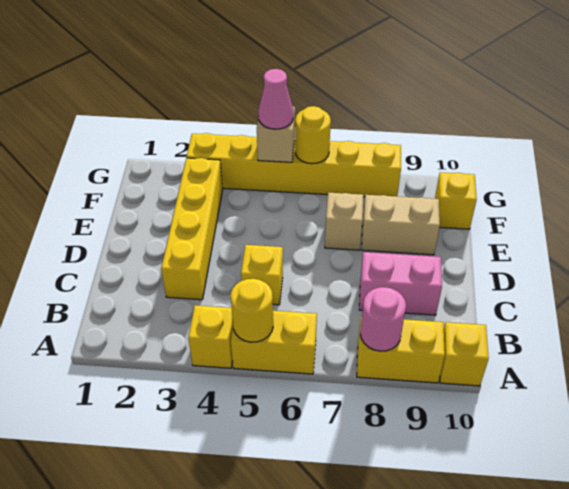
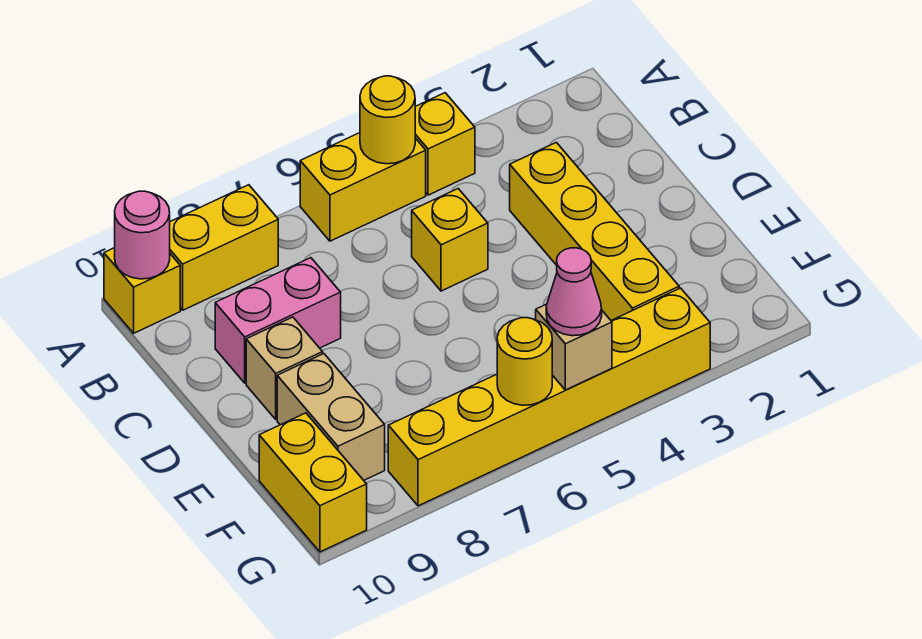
pink round brick A8 level 2 -> pink round brick A10 level 2
tan brick E7 level 1 -> tan brick D9 level 1
tan brick E8:E9 level 1 -> tan brick E9:F9 level 1
yellow brick F10 level 1 -> yellow brick F10:G10 level 1

